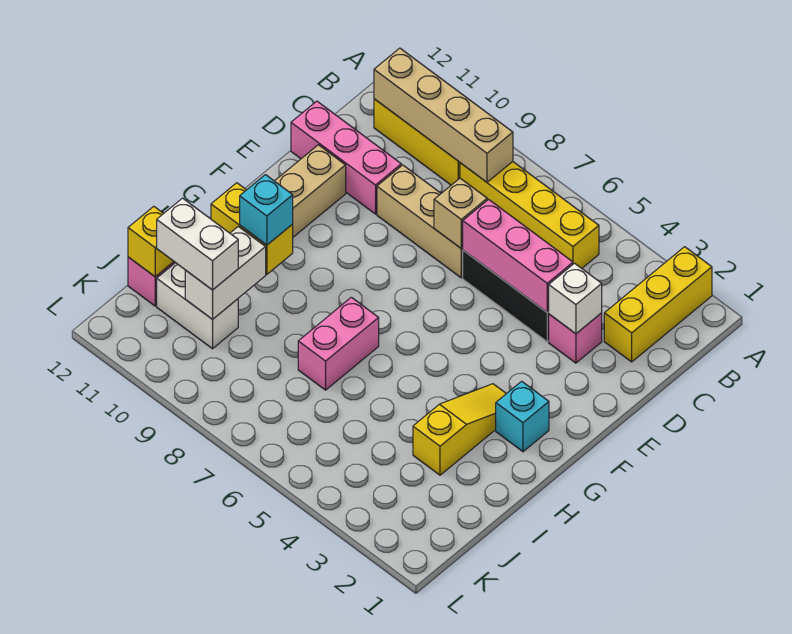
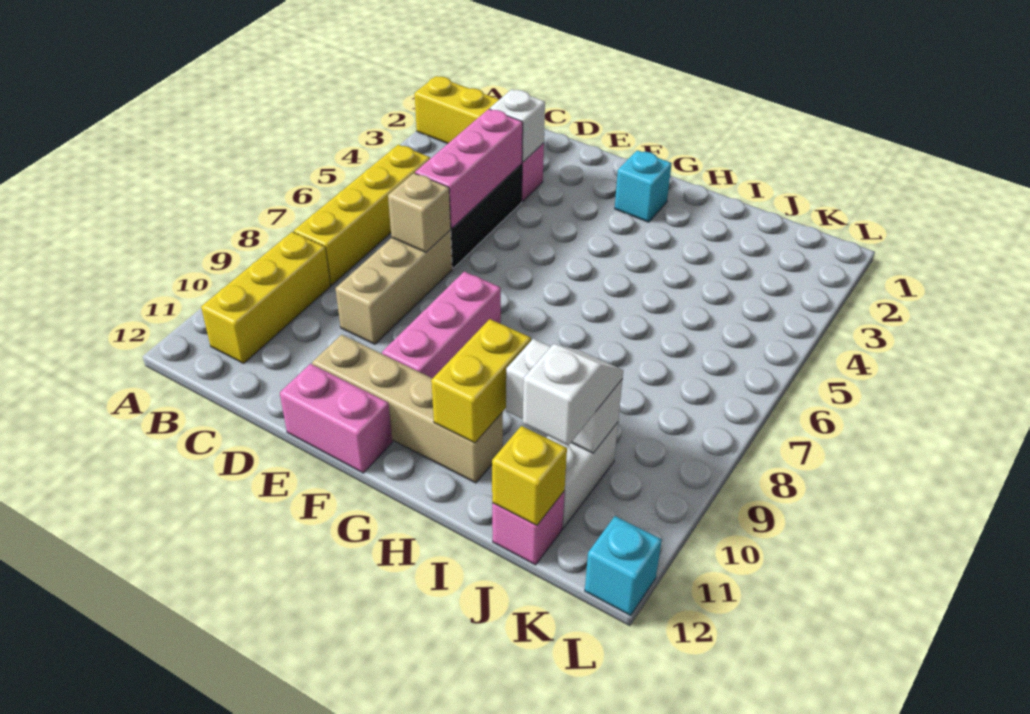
tan brick B8:B11 level 2 -> none
pink brick D10:D12 level 1 -> pink brick F8:F10 level 1
yellow slope G3:I3 level 1 top I -> none
pink brick H7:I7 level 1 -> pink brick E12:F12 level 1
cyan brick H10 level 3 -> cyan brick L12 level 1
white brick J10:J11 level 3 -> white slope J10:J11 level 3 top 11

